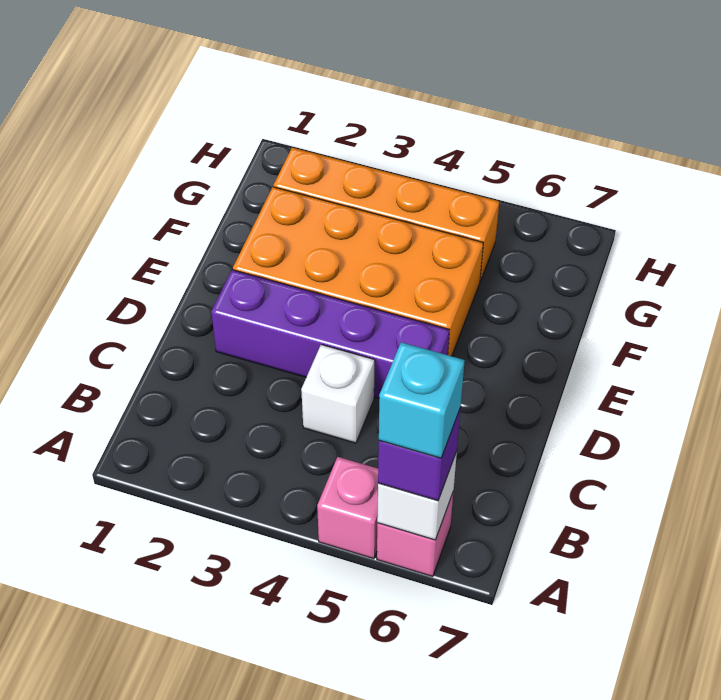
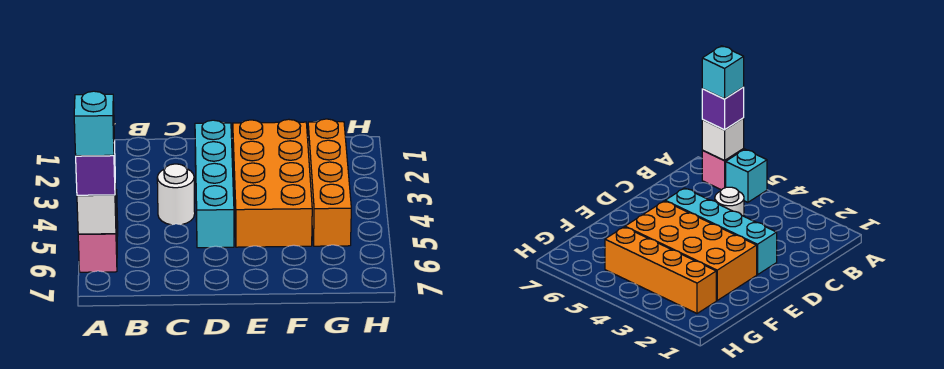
pink brick A5 level 1 -> cyan brick A5 level 1
white brick C4 level 1 -> white round brick C4 level 1
purple brick D2:D5 level 1 -> cyan brick D2:D5 level 1

